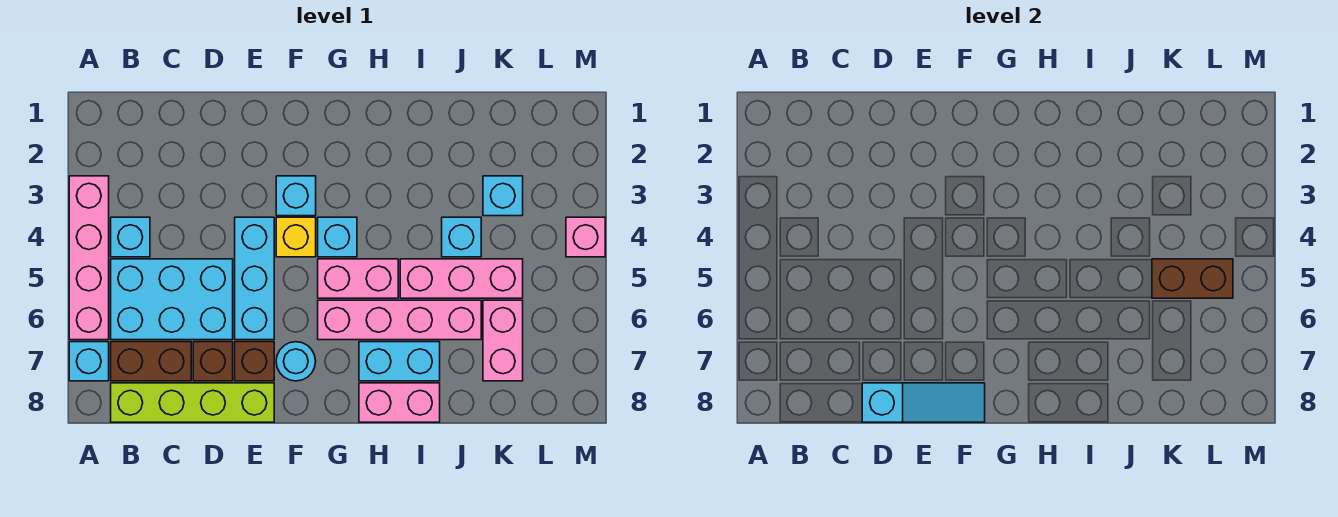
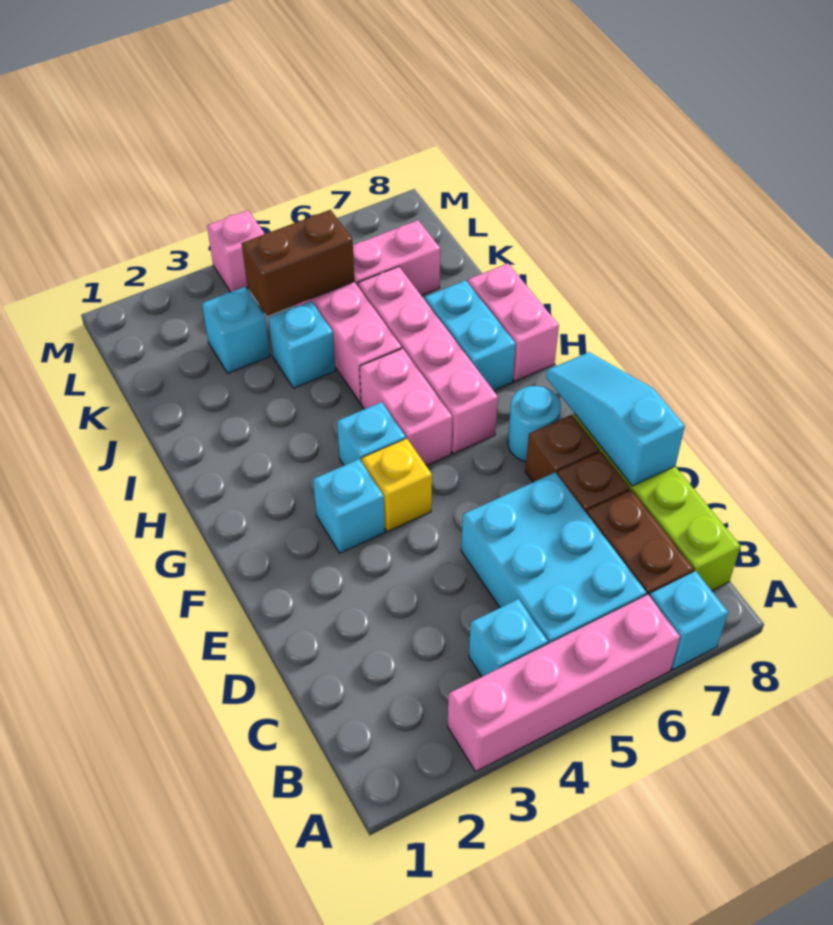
cyan brick E4:E6 level 1 -> none
brown brick K5:L5 level 2 -> brown brick K4:K5 level 2

